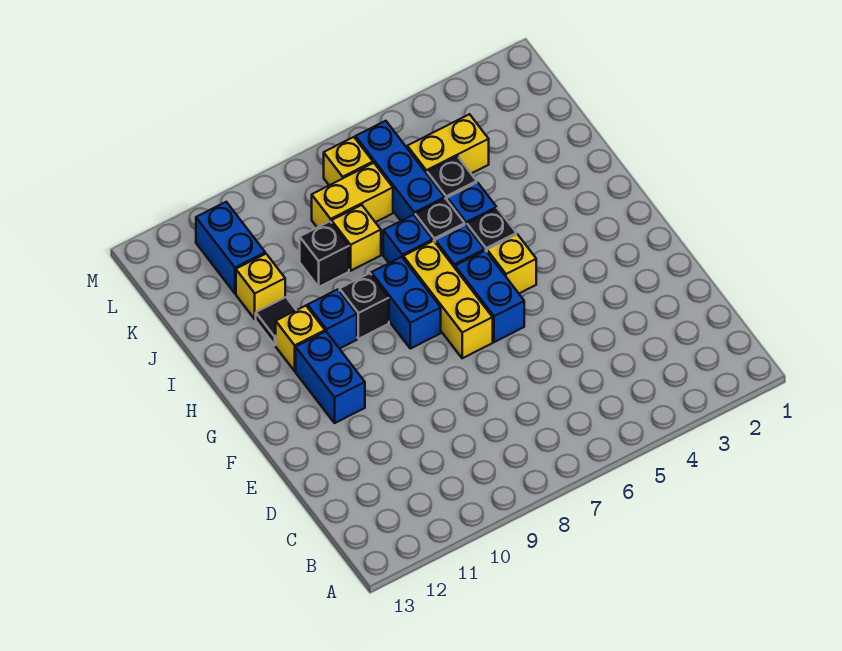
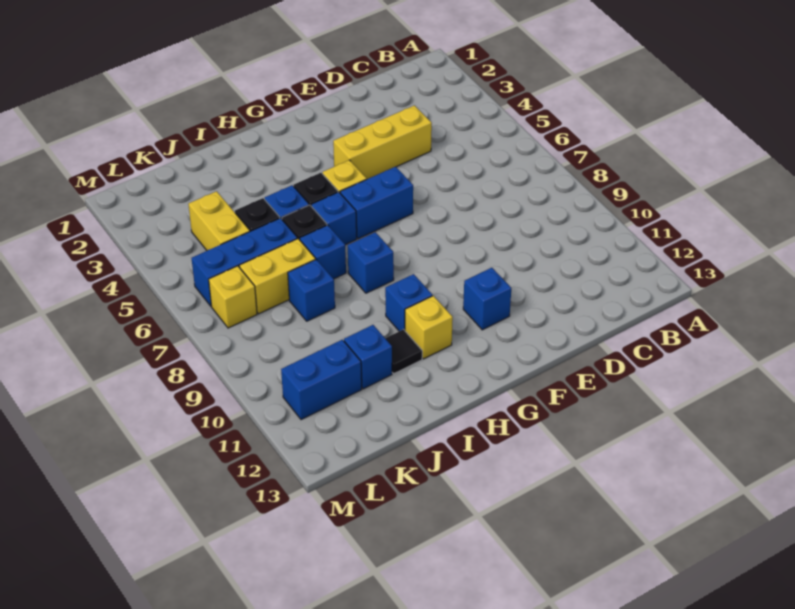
yellow brick F7:H7 level 1 -> yellow brick D4:F4 level 1
blue brick F11:G11 level 1 -> blue brick F11 level 1
blue brick G8:H8 level 1 -> blue brick H8 level 1
black brick H9 level 1 -> none
yellow brick J8 level 1 -> blue brick J8 level 1
black brick J9 level 1 -> none
yellow brick J11 level 1 -> blue brick J11 level 1
yellow brick K7:K8 level 1 -> yellow brick J7:K7 level 1

